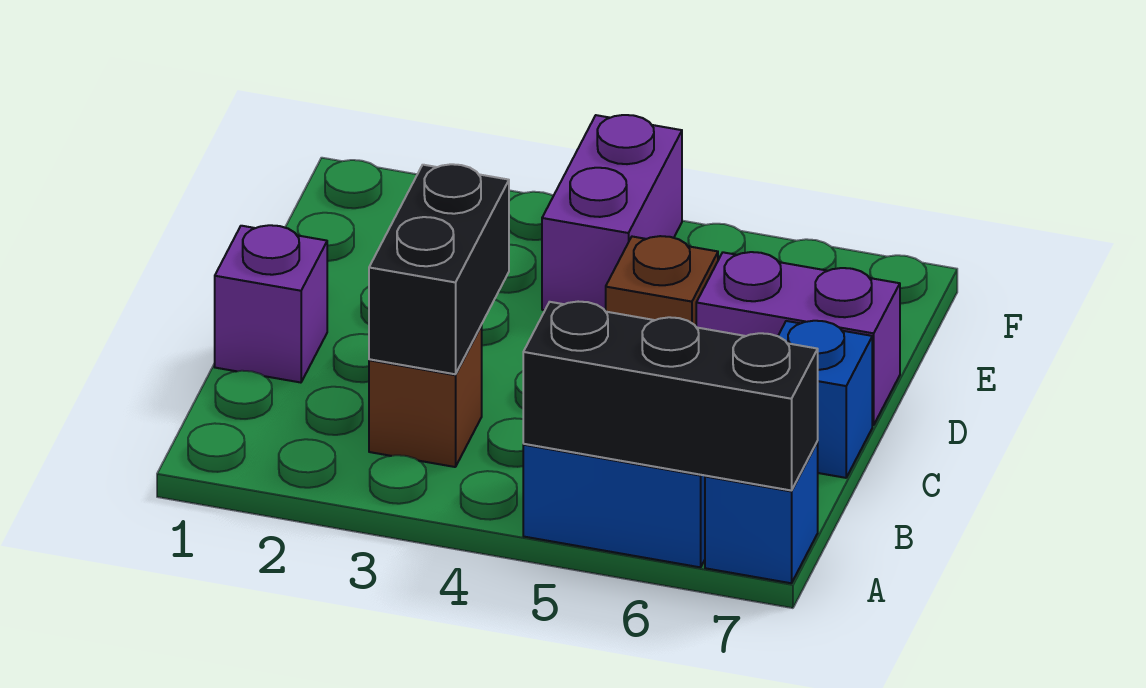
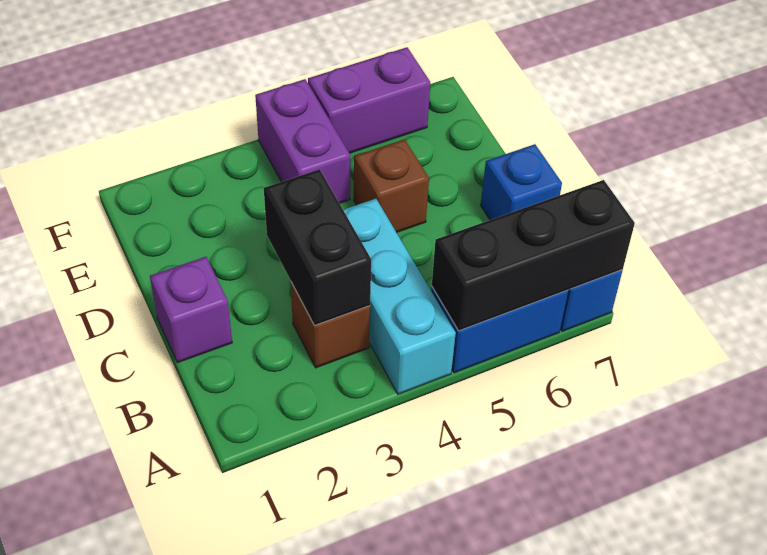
none -> cyan brick A4:C4 level 1
purple brick D6:D7 level 1 -> purple brick F5:F6 level 1

